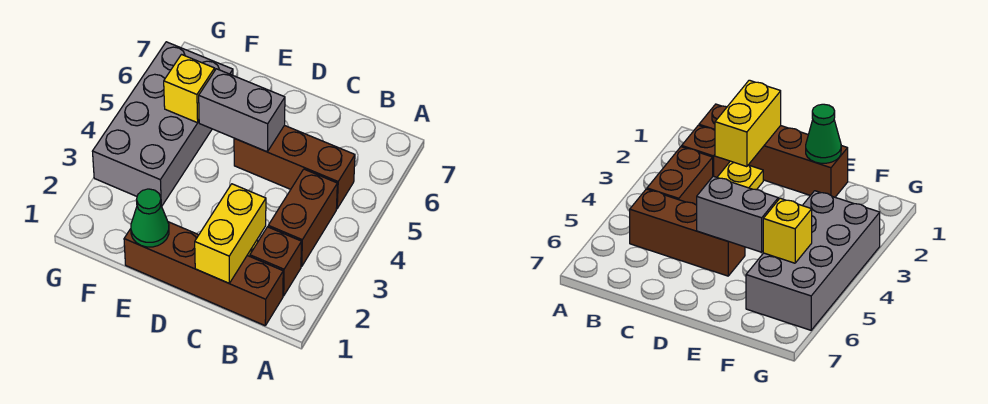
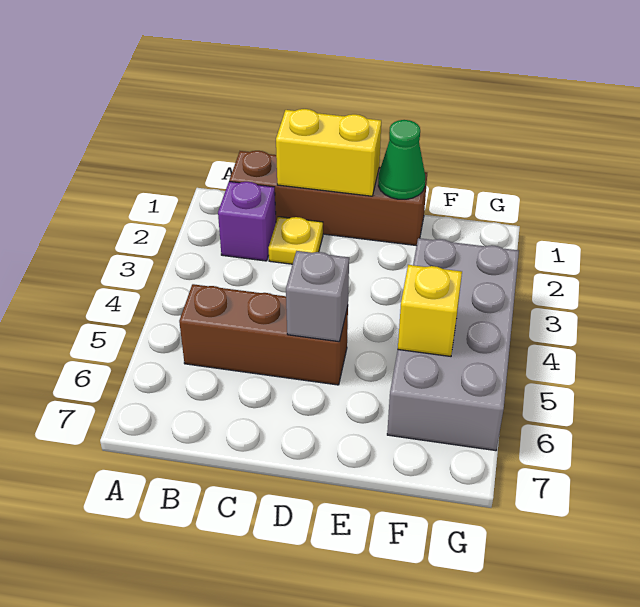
brown brick B2 level 1 -> purple brick B2 level 1
brown brick B3:B4 level 1 -> none
yellow brick C1:C2 level 2 -> yellow brick C1:D1 level 2
grey brick D5:E5 level 2 -> grey brick D5 level 2

